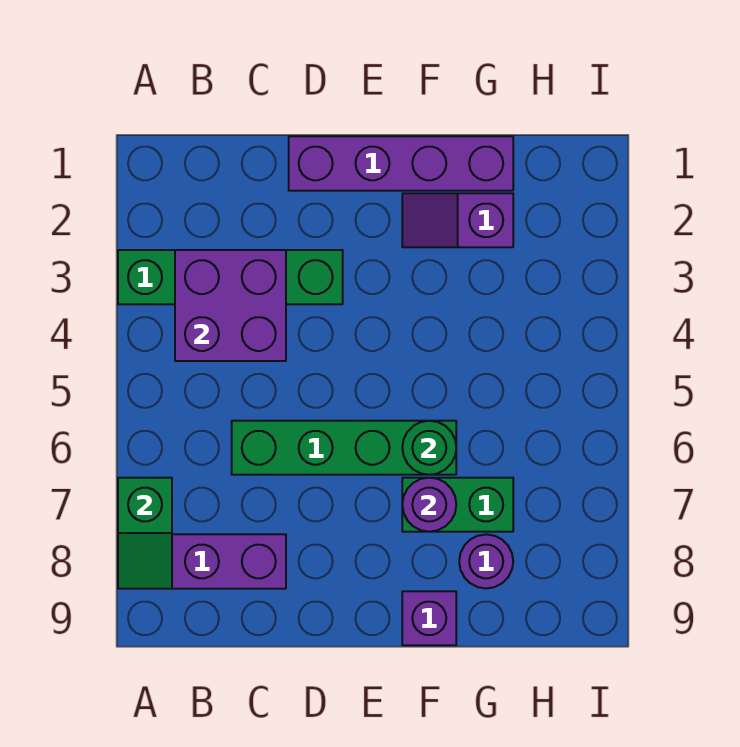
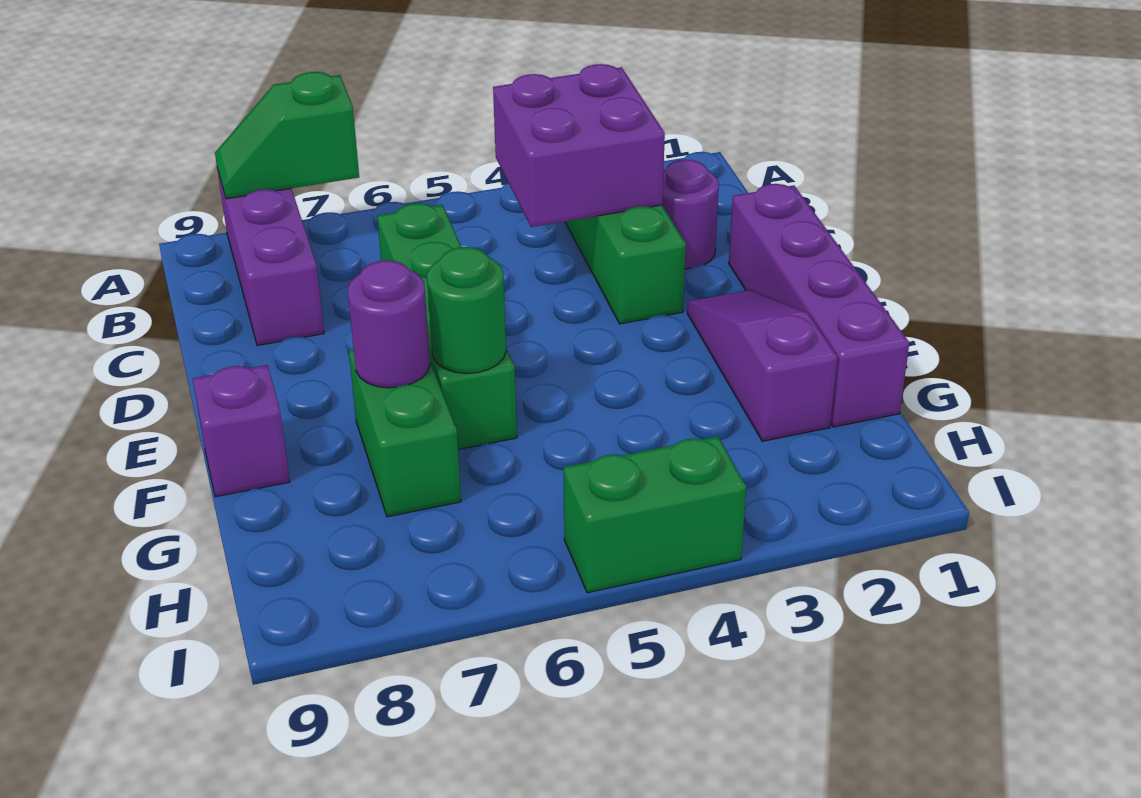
purple slope F2:G2 level 1 top G -> purple slope E2:G2 level 1 top G
purple round brick G8 level 1 -> purple round brick C2 level 1
none -> green brick I4:I5 level 1

